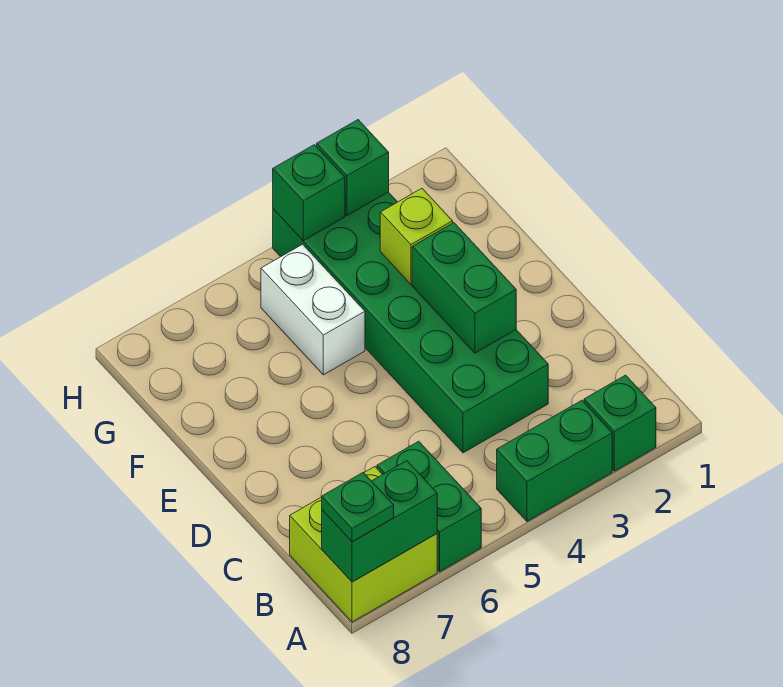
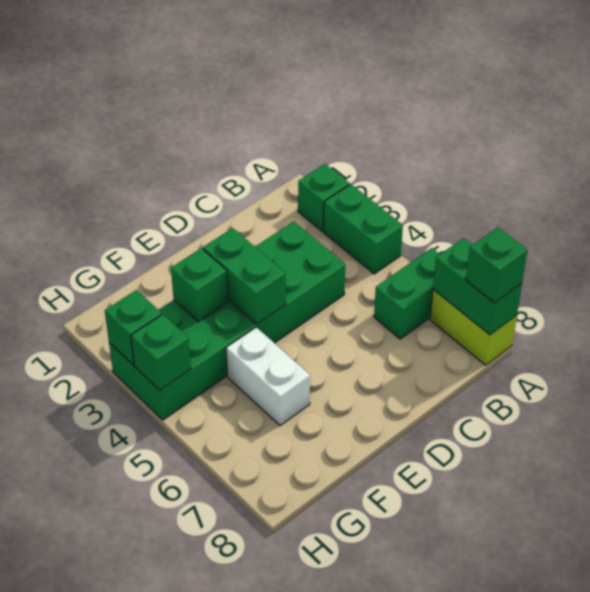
lime brick A7:B8 level 1 -> lime brick A7:A8 level 1
green plate A8 level 3 -> green brick A8 level 3
green brick D3:E3 level 2 -> green brick E3:E4 level 2
lime brick F3 level 2 -> green brick F3 level 2
white brick F5:G5 level 1 -> white brick F5:F6 level 1

